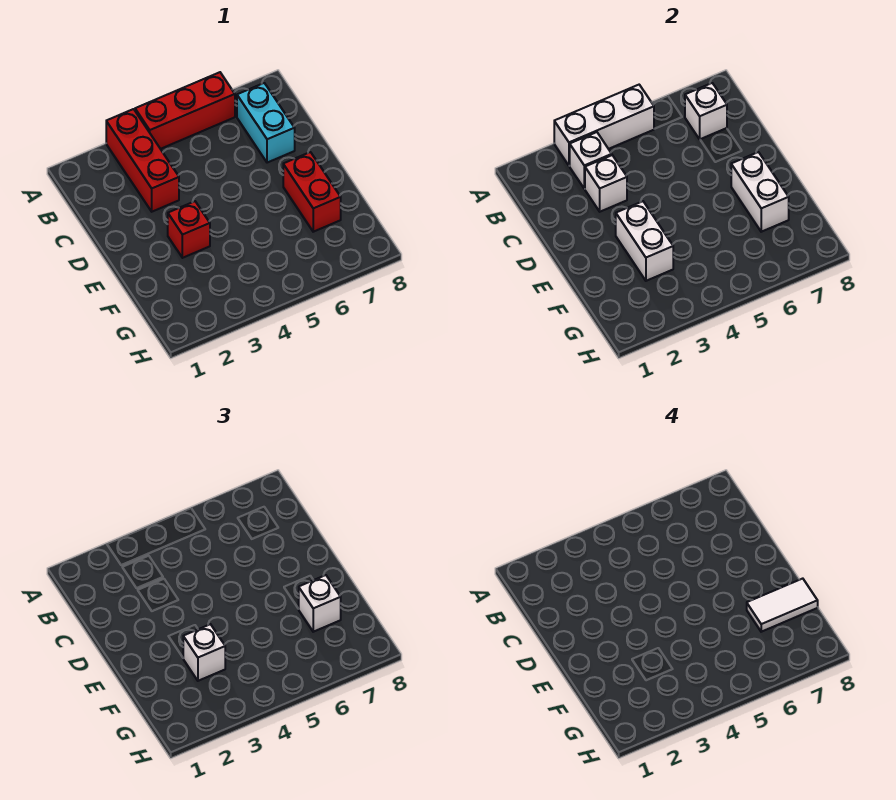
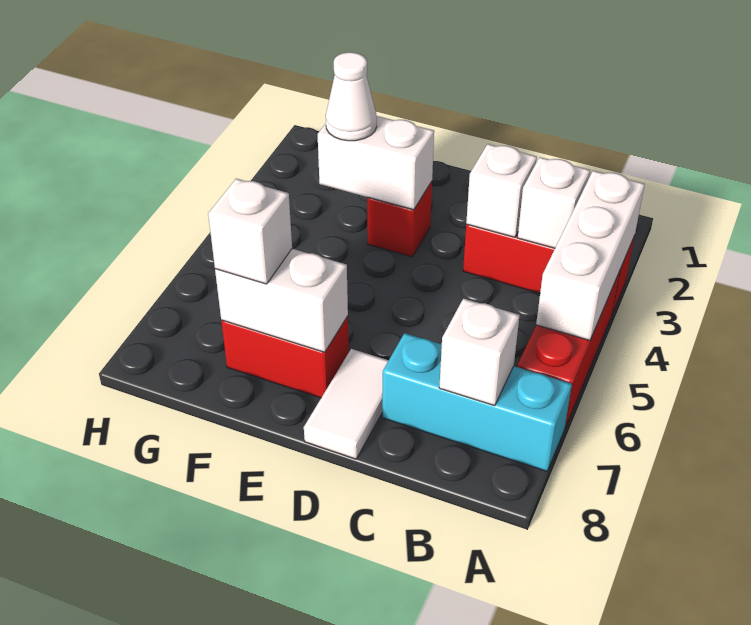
cyan brick B7:C7 level 1 -> cyan brick A7:C7 level 1
white brick F3 level 3 -> white cone F3 level 3
white tile F7:F8 level 4 -> white tile D7:D8 level 1

